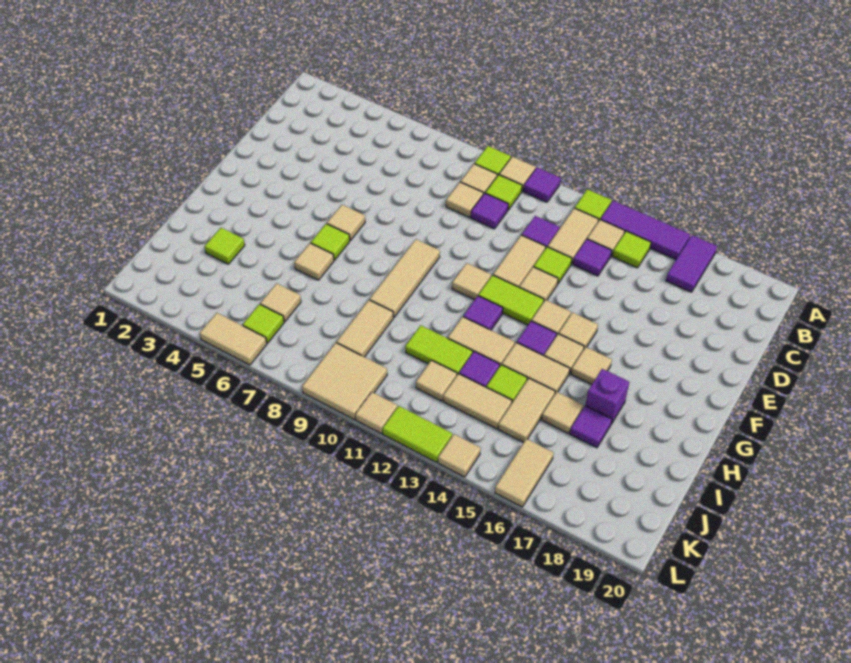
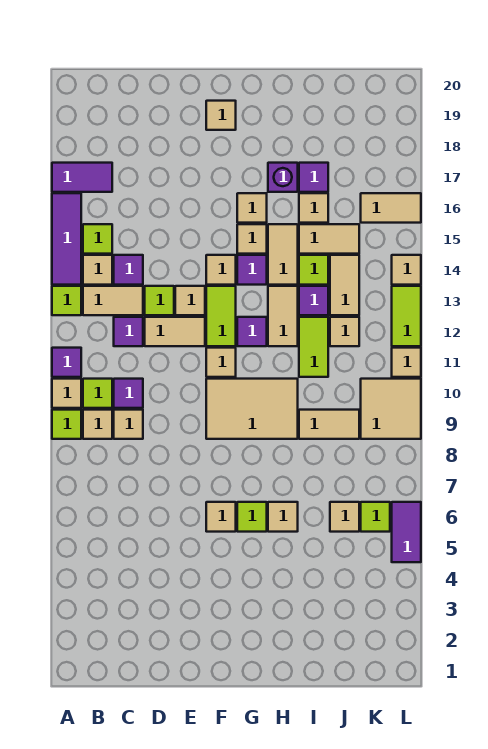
tan tile F9:H9 level 1 -> tan tile F9:H10 level 1
tan tile F15 level 1 -> tan tile F19 level 1
lime tile I3 level 1 -> none
tan tile L5:L6 level 1 -> purple tile L5:L6 level 1

